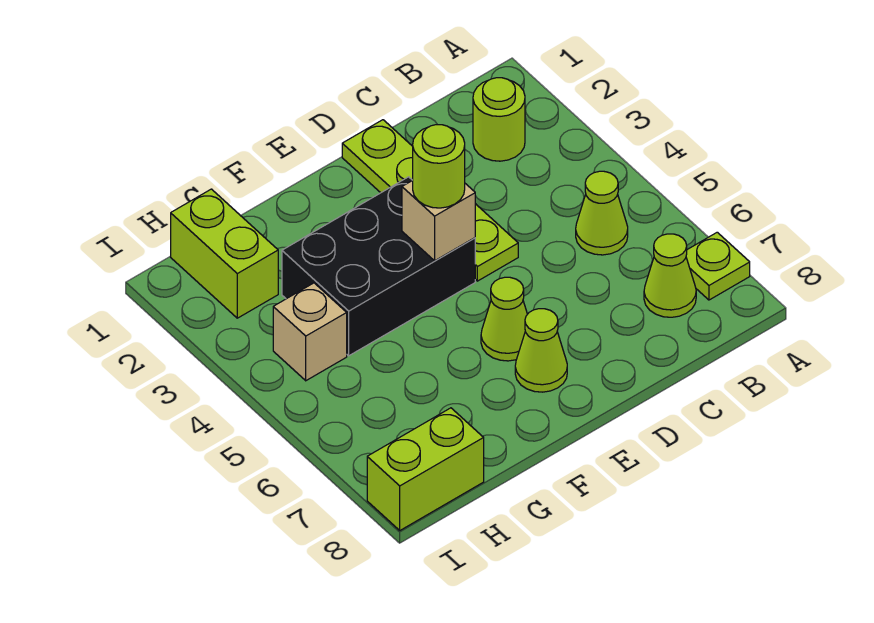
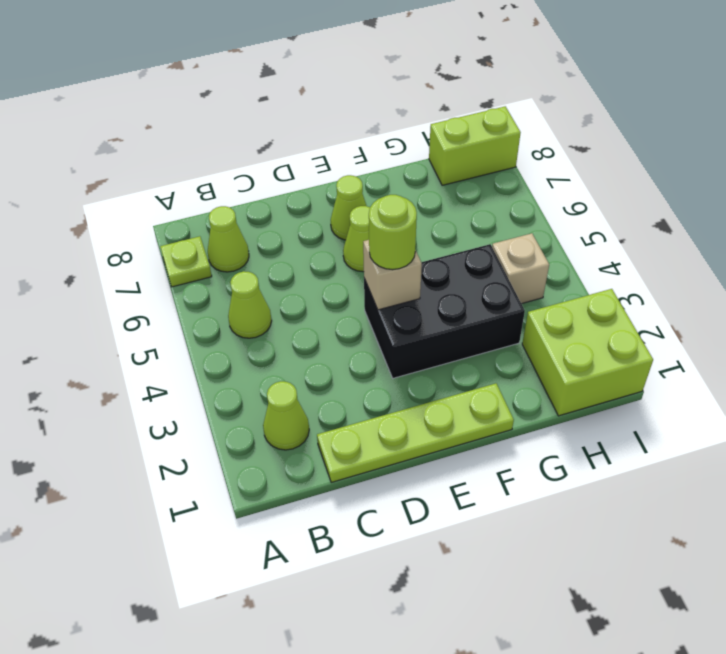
lime round brick B2 level 1 -> lime cone B2 level 1
lime plate D1:D4 level 1 -> lime plate C1:F1 level 1
lime brick H1:H2 level 1 -> lime brick H1:I2 level 1

